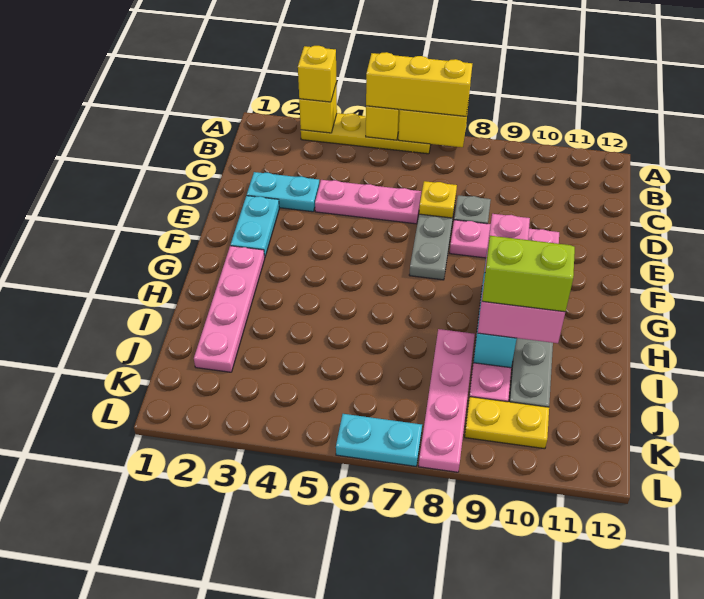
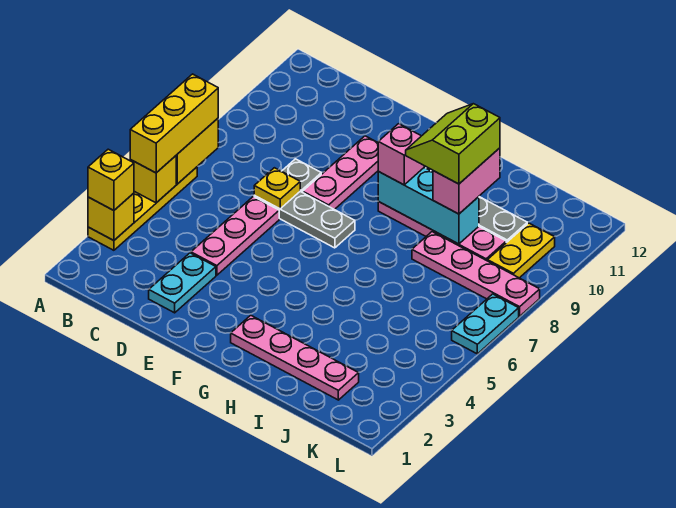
cyan plate E2:F2 level 1 -> none

